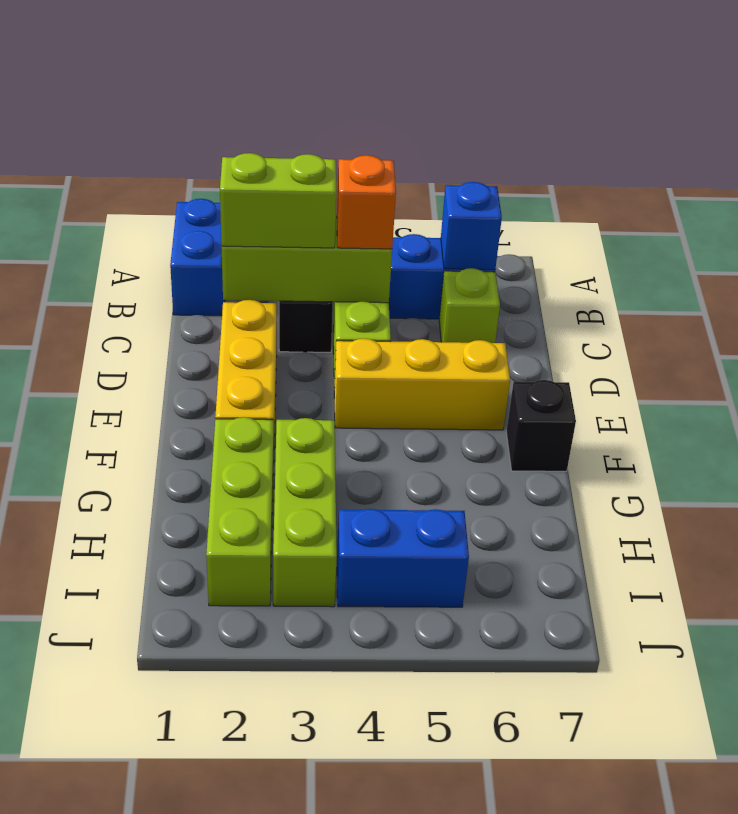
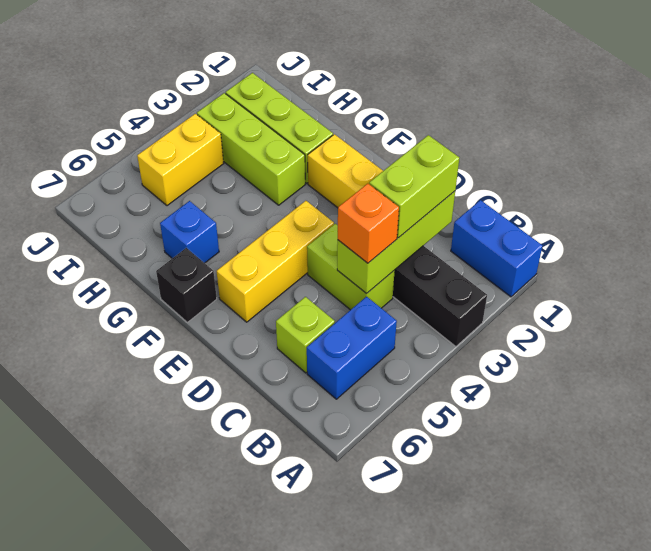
blue brick B6 level 2 -> blue brick G6 level 1
blue brick I4:I5 level 1 -> yellow brick I4:I5 level 1

